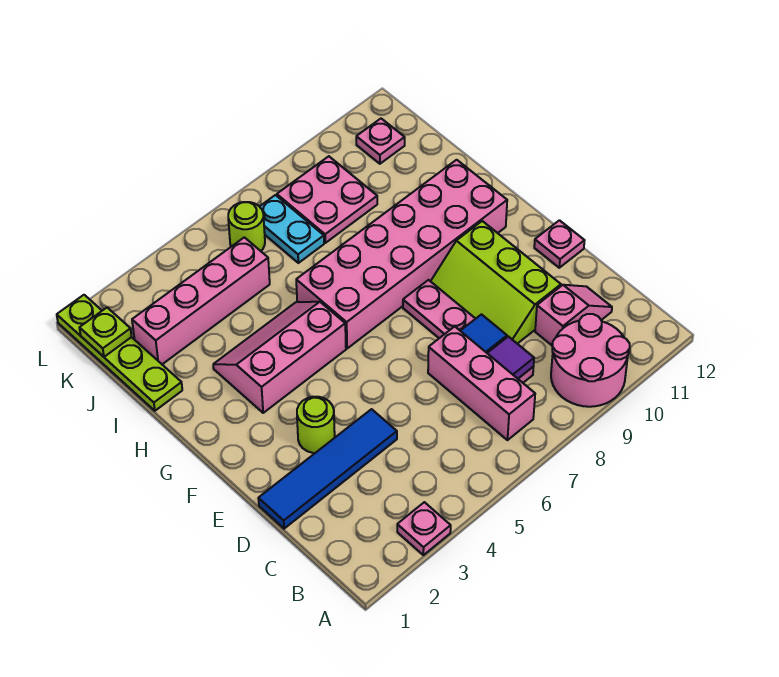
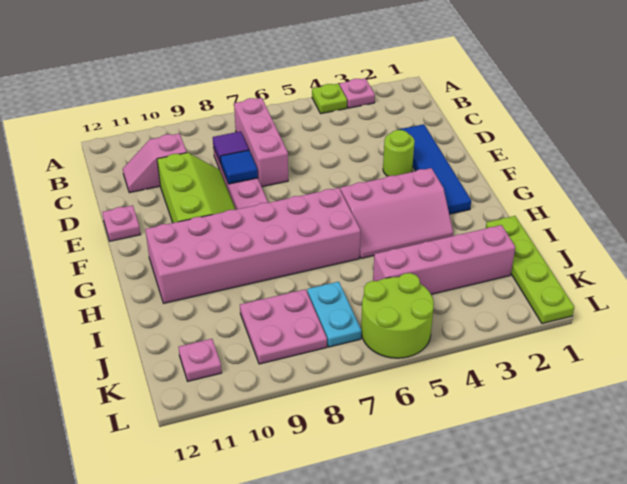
pink round brick A9:B10 level 1 -> none
blue tile D1:D4 level 1 -> blue tile D2:G2 level 1
lime plate K1 level 2 -> lime plate A4 level 1
lime round brick K6 level 1 -> lime round brick K5:L6 level 1

